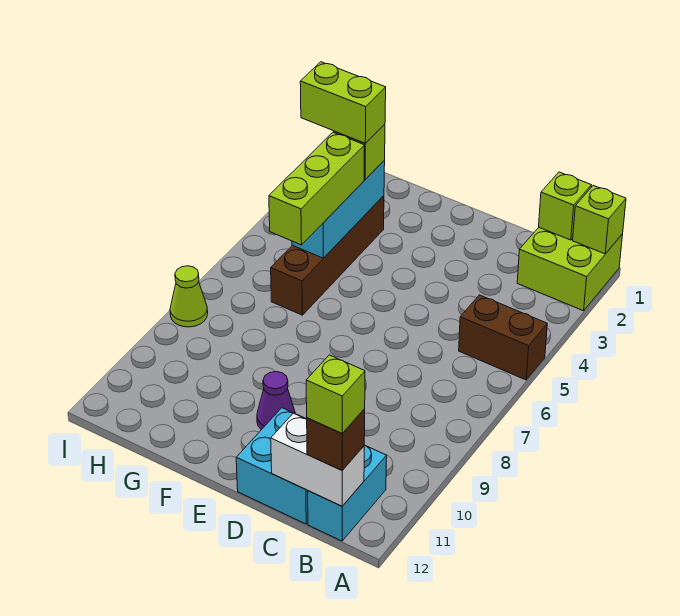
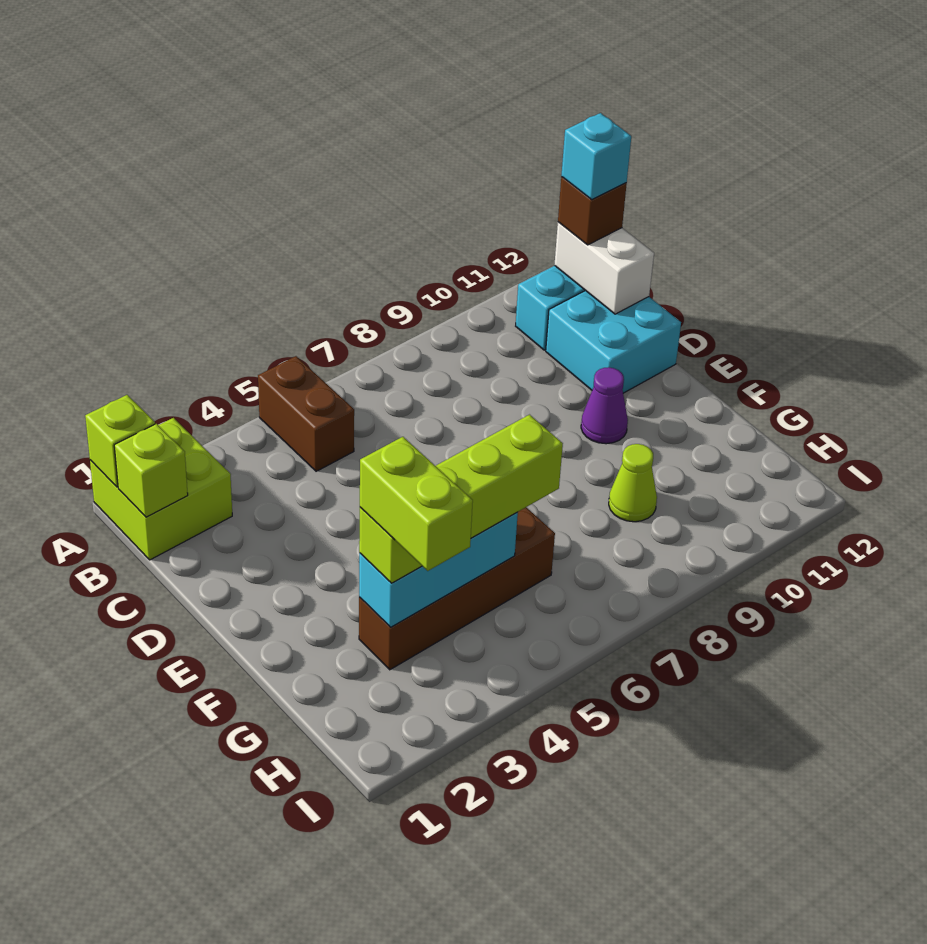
lime brick B12 level 4 -> cyan brick B12 level 4
lime cone I8 level 1 -> lime cone G9 level 1

